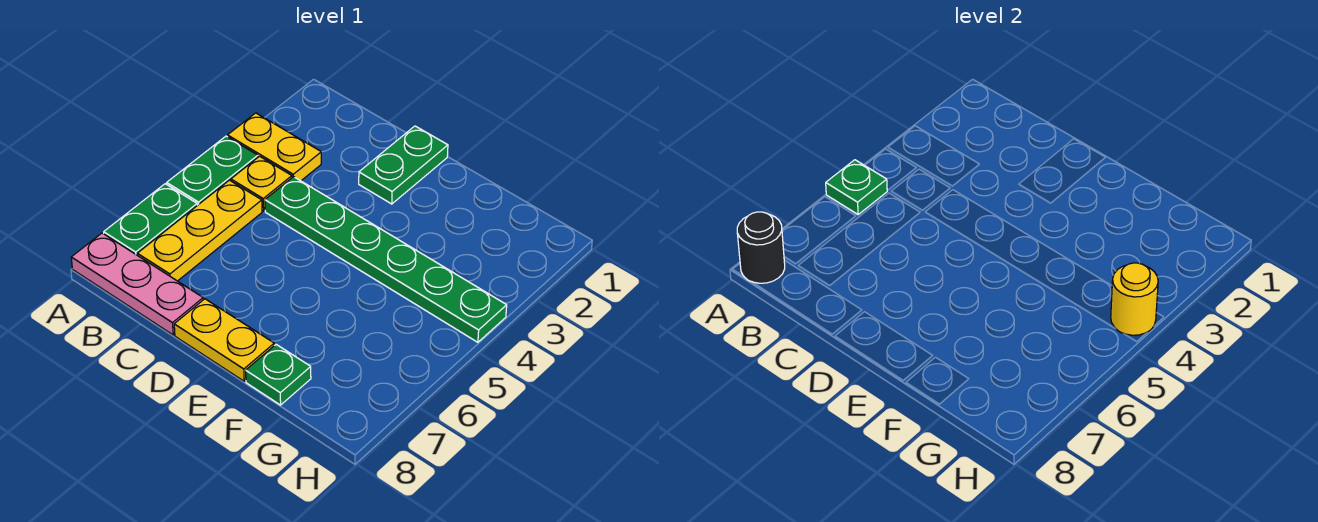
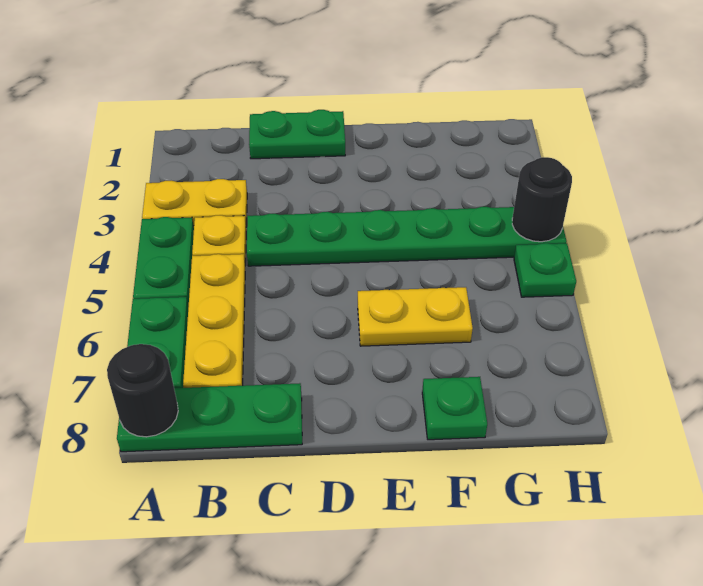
green plate A5 level 2 -> green plate H5 level 1
pink plate A8:C8 level 1 -> green plate A8:C8 level 1
green plate D1:D2 level 1 -> green plate C1:D1 level 1
yellow plate D8:E8 level 1 -> yellow plate E6:F6 level 1
yellow round brick H4 level 2 -> black round brick H4 level 2

